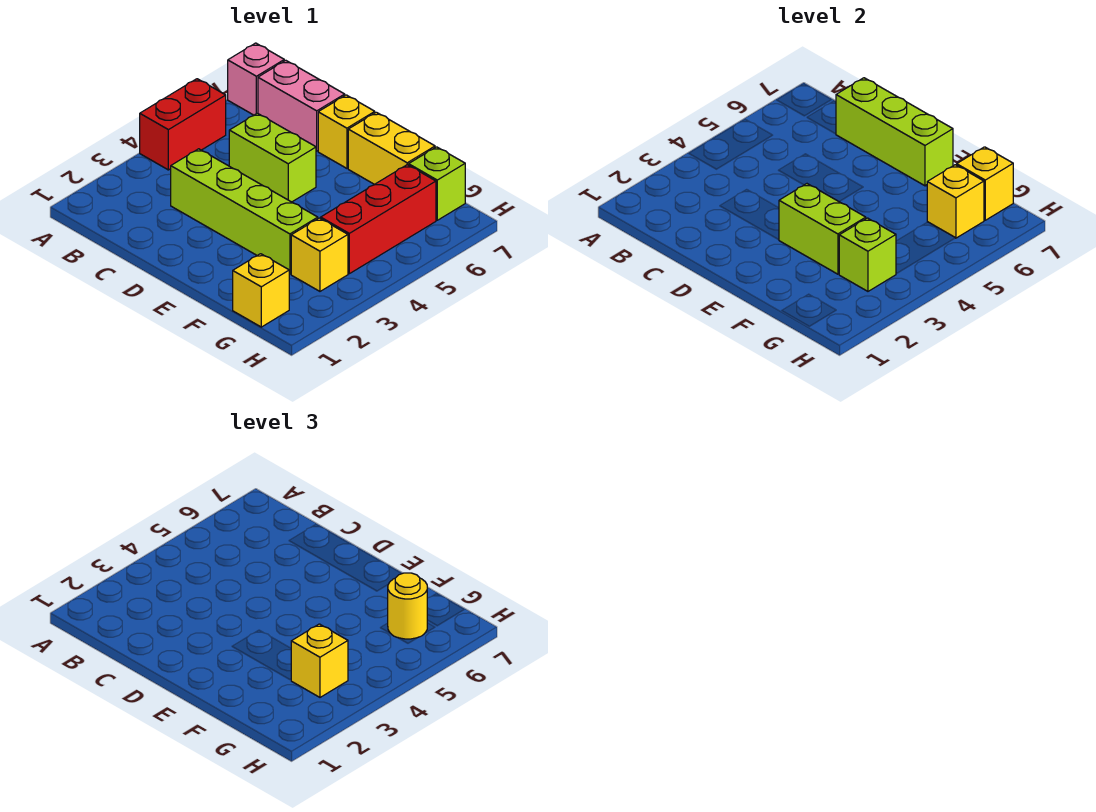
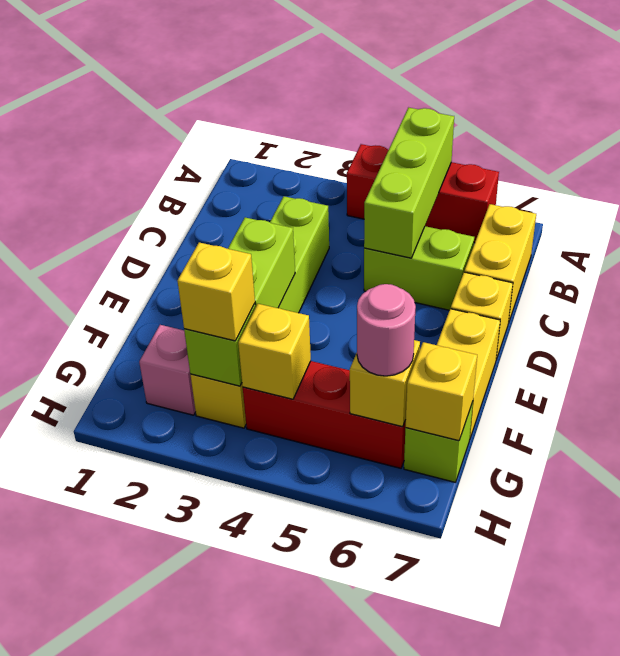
red brick A4:A5 level 1 -> red brick A4:A6 level 1
pink brick A7 level 1 -> pink brick G2 level 1
pink brick B7:C7 level 1 -> yellow brick B7:C7 level 1
lime brick C5:D5 level 1 -> lime brick C5:C6 level 1
lime brick C7:E7 level 2 -> lime brick A5:C5 level 2
yellow brick G1 level 1 -> yellow brick G4 level 2
yellow round brick G6 level 3 -> pink round brick G6 level 3

